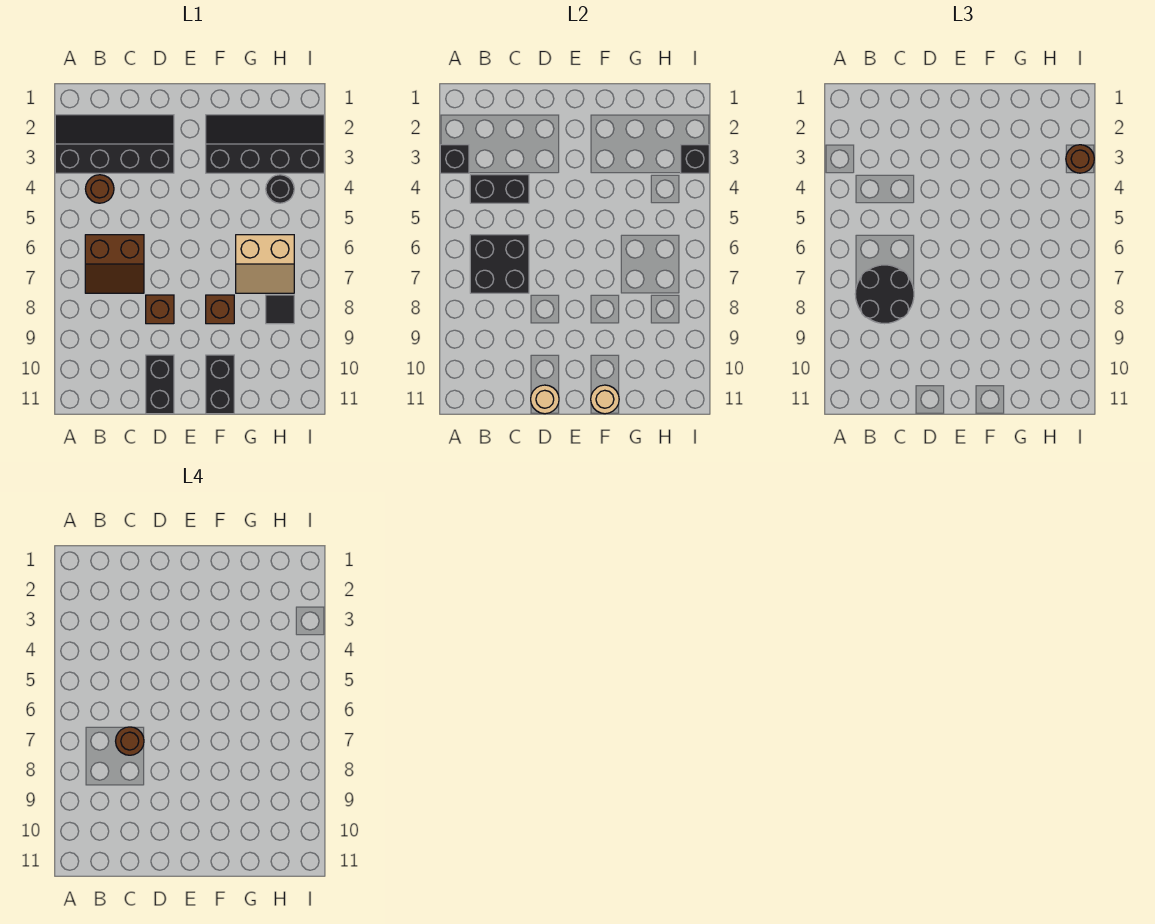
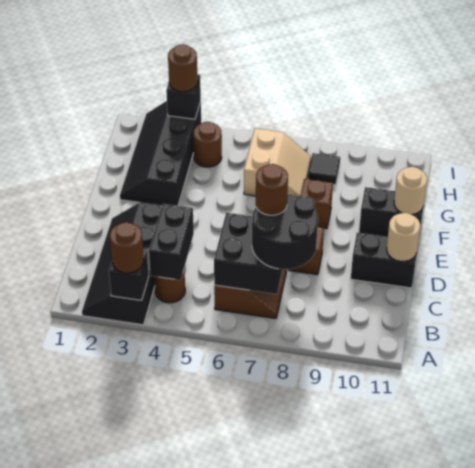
none -> brown round brick A3 level 3
black round brick H4 level 1 -> brown round brick H4 level 1

